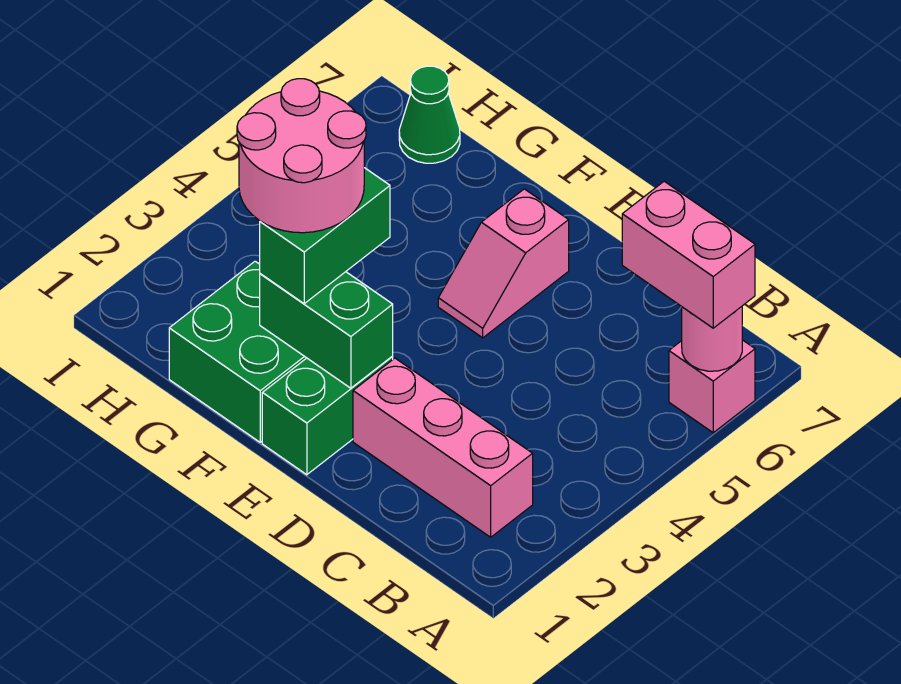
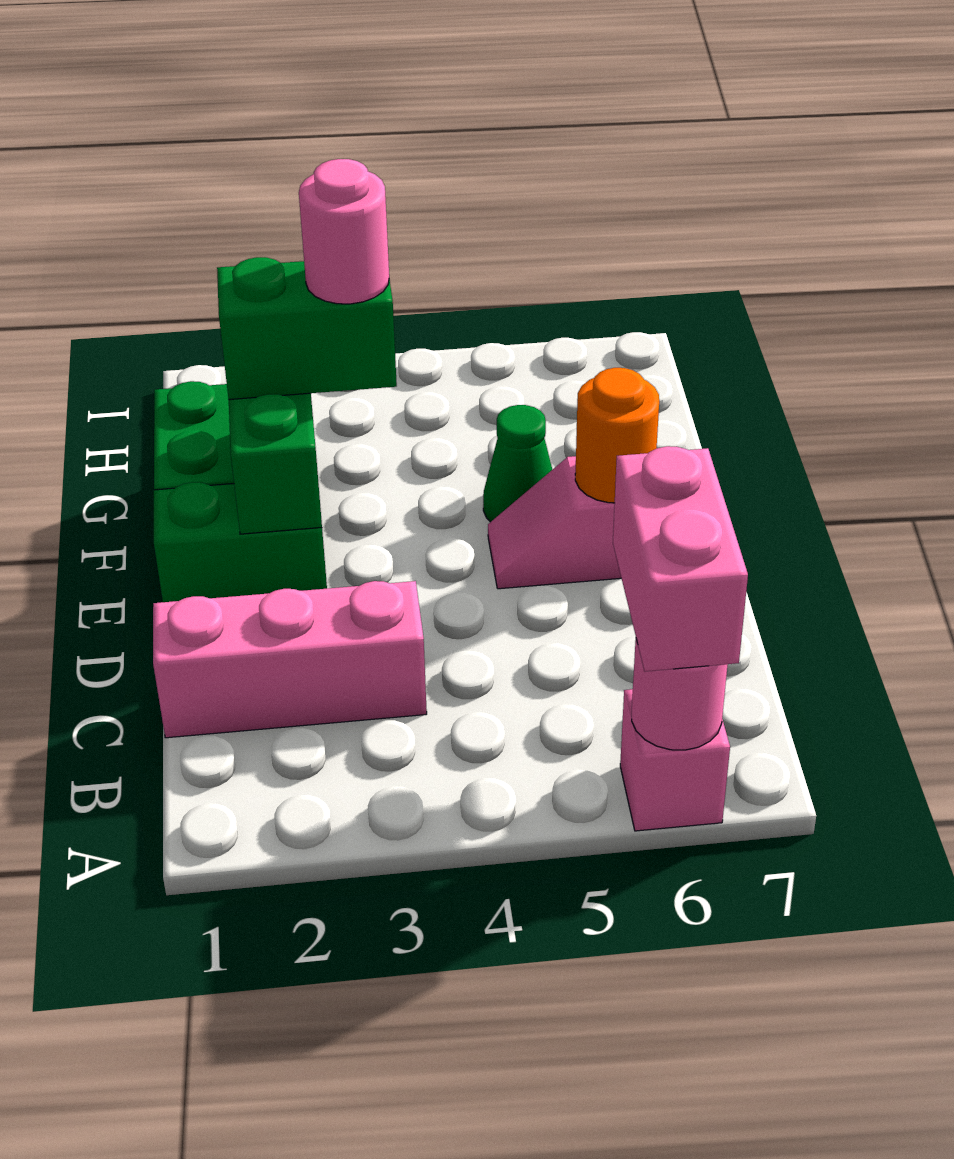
pink brick B2:D2 level 1 -> pink brick C1:C3 level 1
none -> orange round brick E6 level 2
pink round brick F2:G3 level 4 -> pink round brick F3 level 4
green cone H7 level 1 -> green cone F5 level 1

